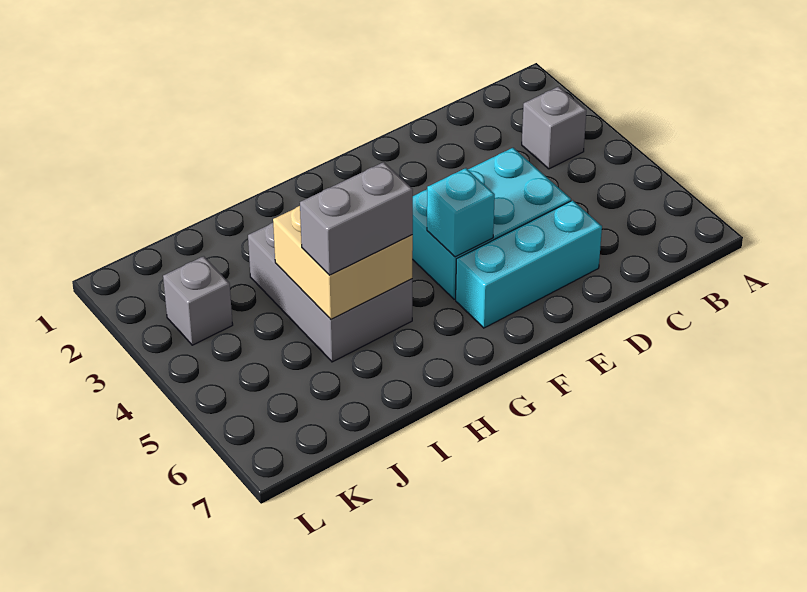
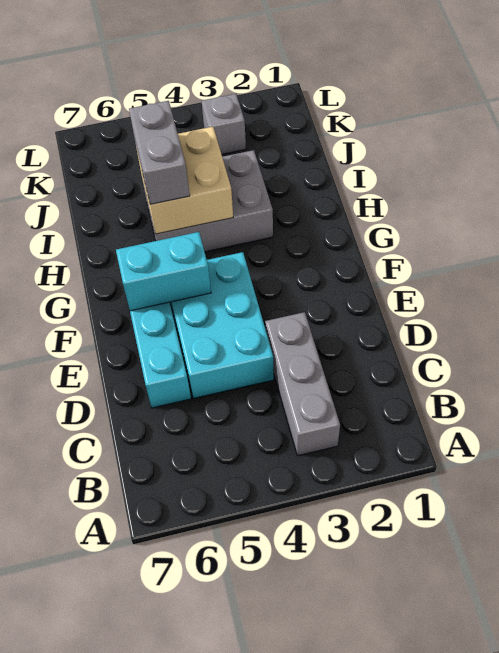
grey brick B3 level 1 -> grey brick B3:D3 level 1
cyan brick F5 level 2 -> cyan brick F5:F6 level 2

